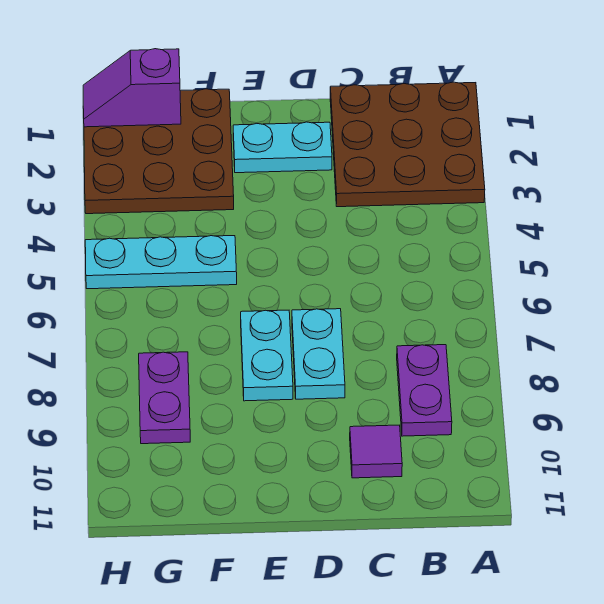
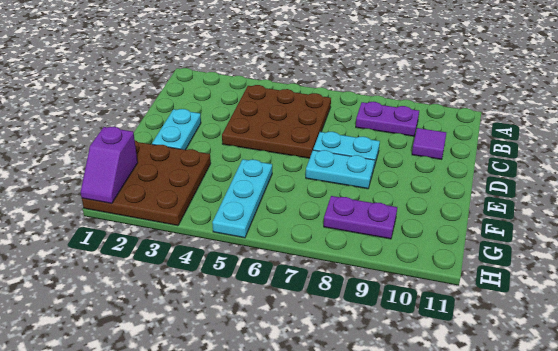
brown plate A1:C3 level 1 -> brown plate B4:D6 level 1

